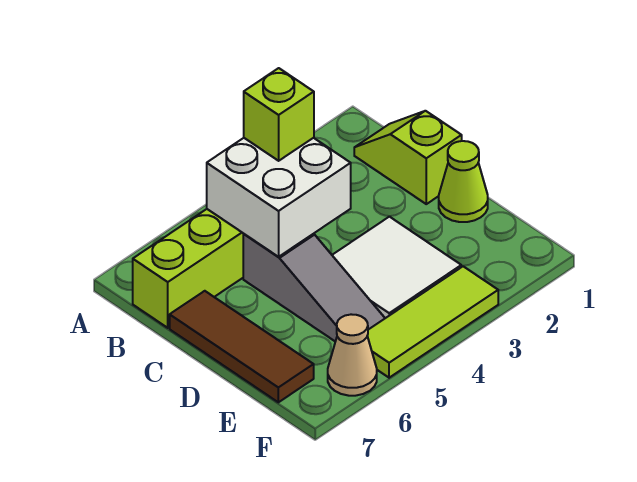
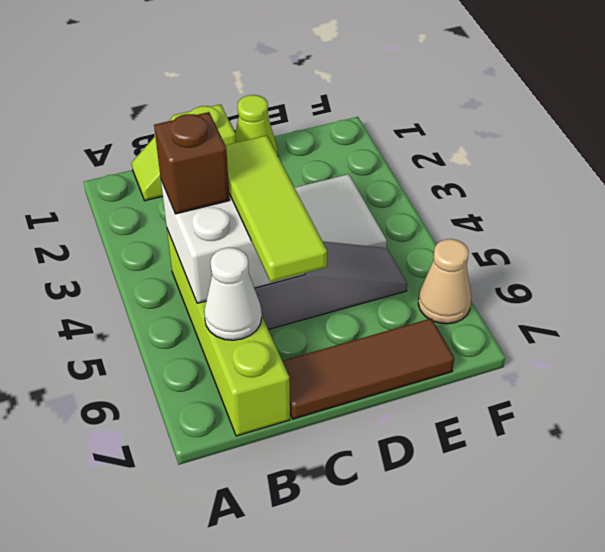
lime brick B4 level 3 -> brown brick B4 level 3
none -> white cone B6 level 2
lime tile F3:F5 level 1 -> lime tile C4:C6 level 3

